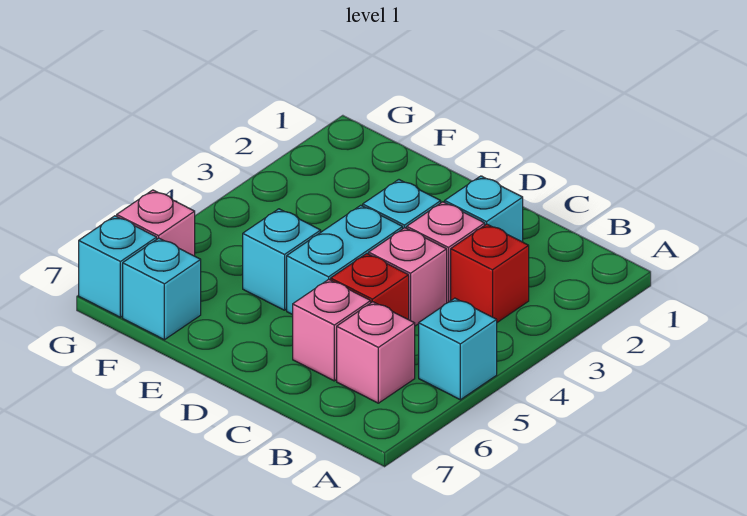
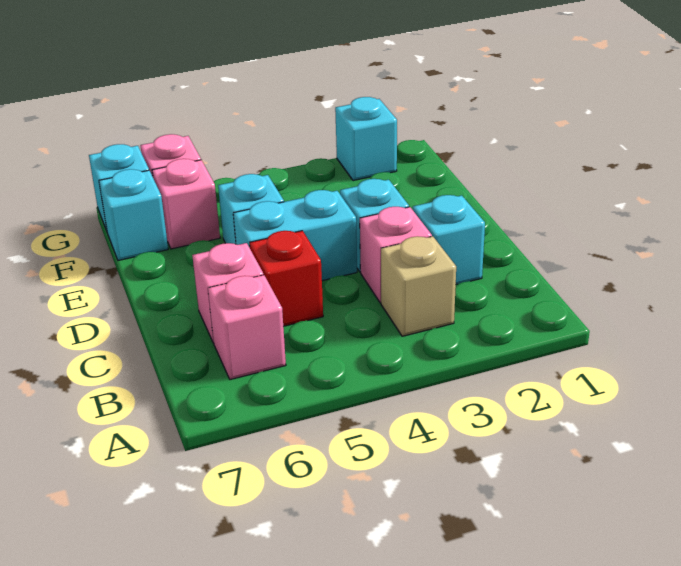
cyan brick A5 level 1 -> cyan brick G2 level 1
red brick B3 level 1 -> tan brick B3 level 1
pink brick C4 level 1 -> pink brick F6 level 1

